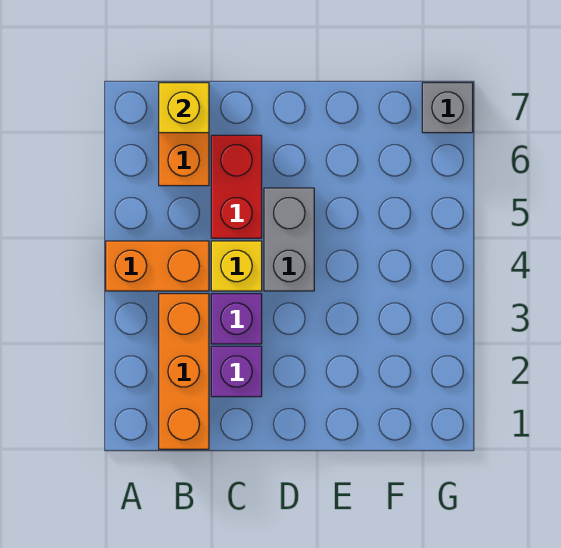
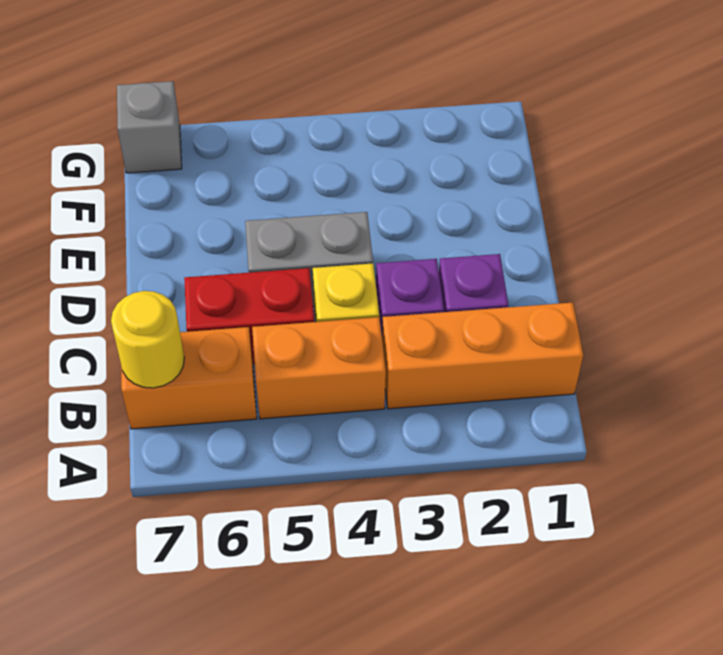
orange brick A4:B4 level 1 -> orange brick B4:B5 level 1
yellow brick B7 level 2 -> yellow round brick B7 level 2

